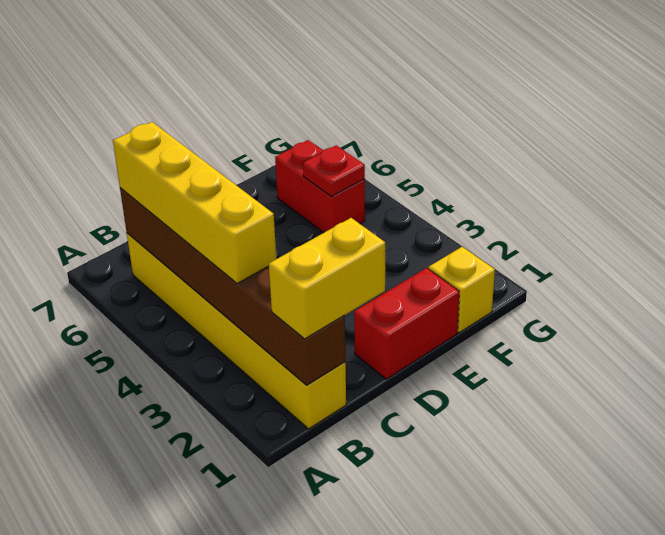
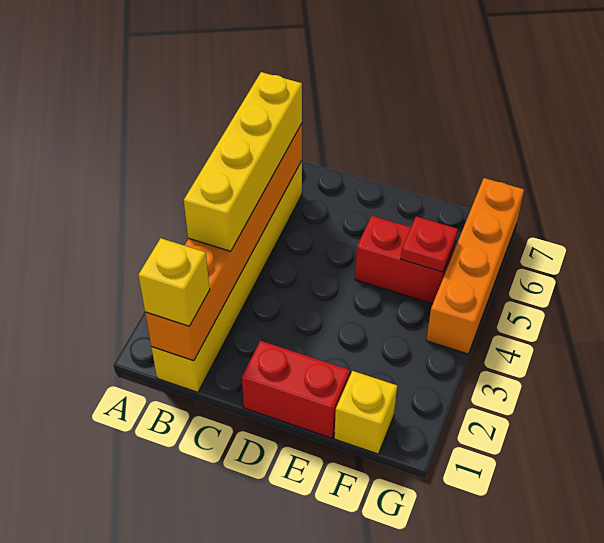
brown brick B1:B6 level 2 -> orange brick B1:B6 level 2
yellow brick B1:C1 level 3 -> yellow brick B1 level 3
red brick F5:F6 level 1 -> red brick E5:F5 level 1
none -> orange brick G4:G7 level 1

